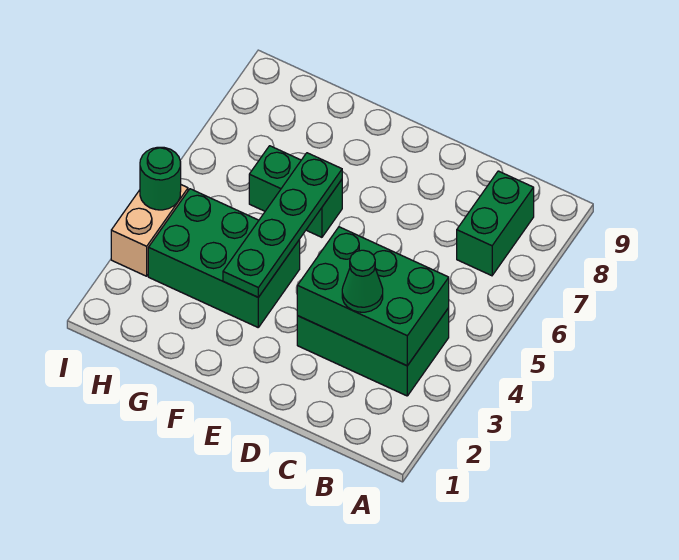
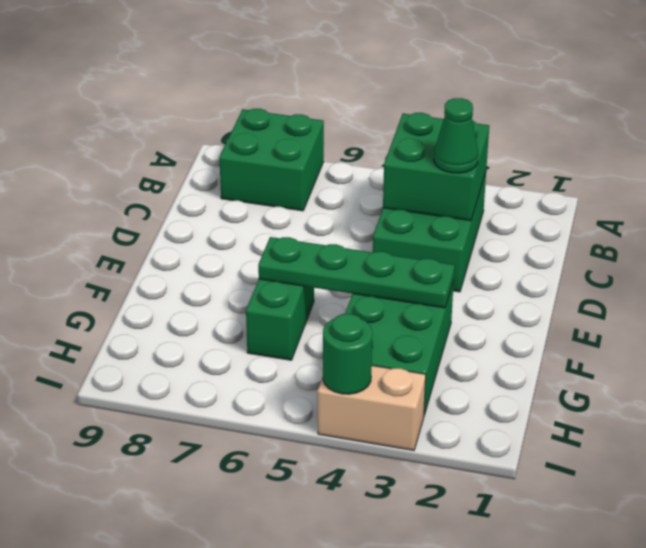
green brick B3:D4 level 2 -> green brick B3:C4 level 2
green brick B7:B8 level 1 -> green brick A7:B8 level 1

